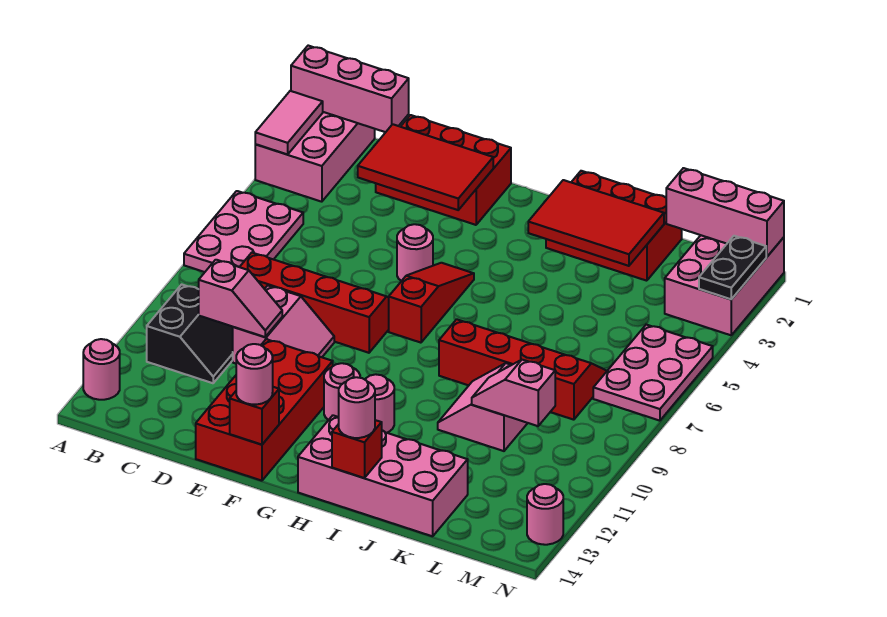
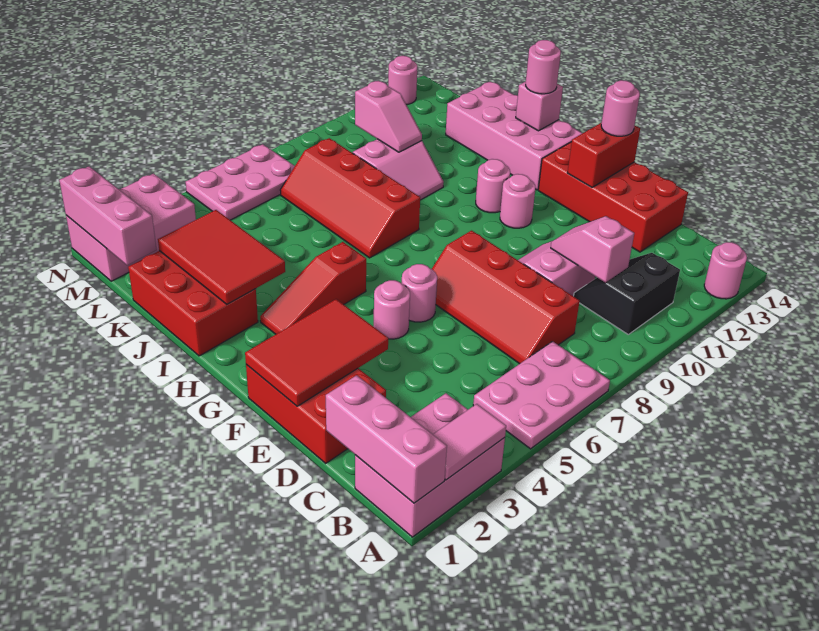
red tile D2:F3 level 2 -> red tile E1:F3 level 2
red brick E11:F14 level 1 -> red brick D13:G14 level 1
none -> pink round brick F6 level 1
red brick F14 level 2 -> red brick F13:F14 level 2
red slope G5:G7 level 1 top 7 -> red slope H3:H5 level 1 top 5
red brick I14 level 2 -> pink brick I14 level 2
black plate N2:N3 level 2 -> none

